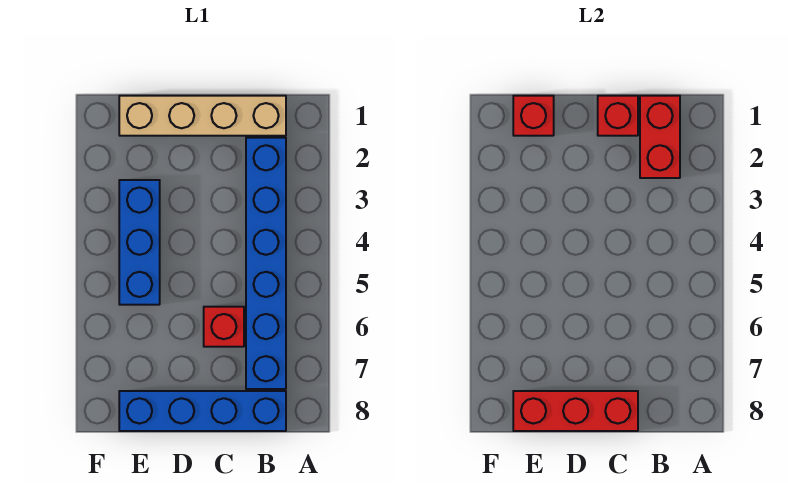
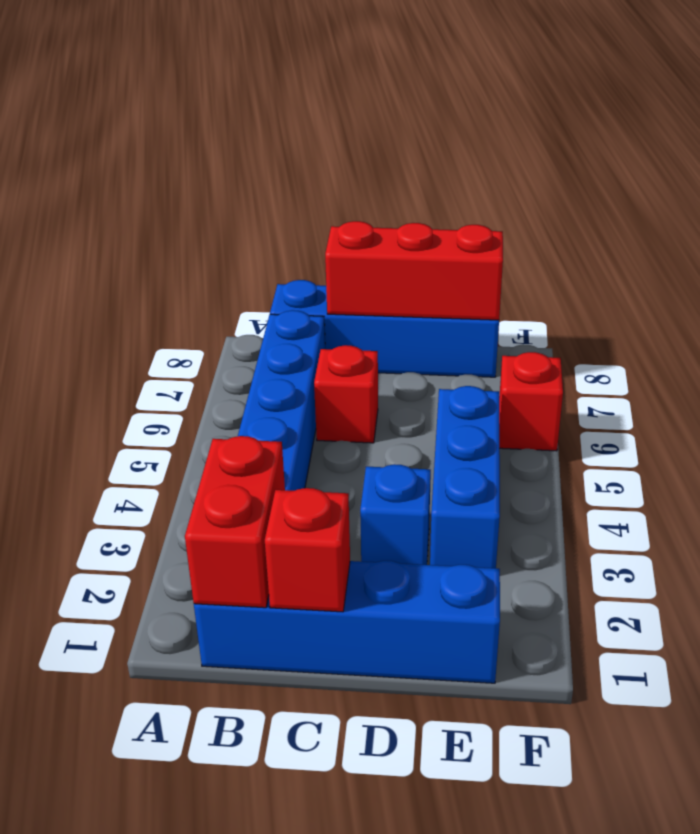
tan brick B1:E1 level 1 -> blue brick B1:E1 level 1
none -> blue brick D3 level 1
red brick E1 level 2 -> red brick F6 level 1

